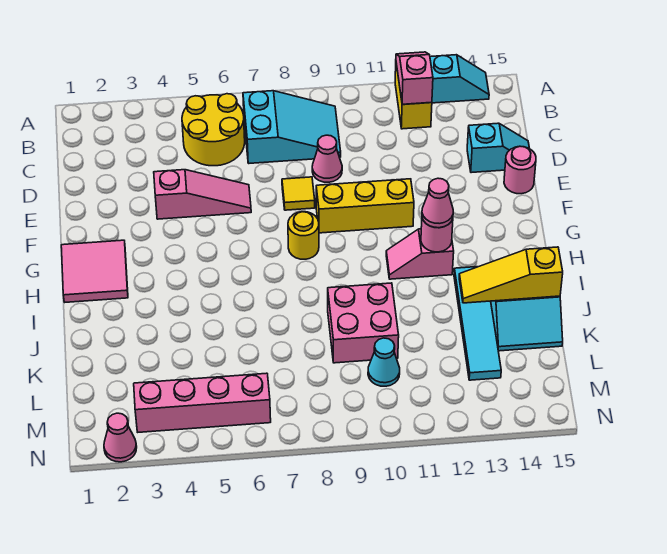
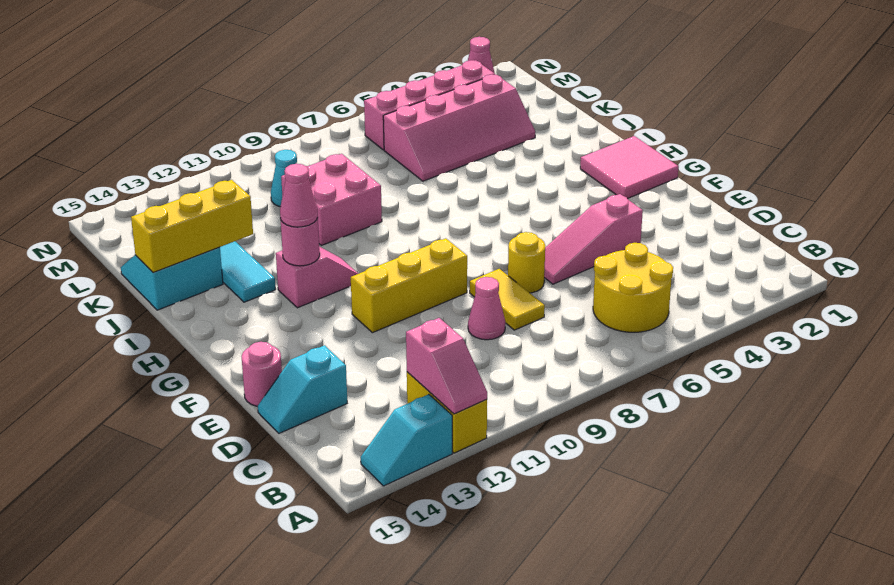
cyan slope B7:C9 level 1 top 7 -> none
yellow tile E8 level 1 -> yellow tile D8:E8 level 1
yellow round brick G8 level 1 -> yellow round brick E7 level 1
yellow slope J13:J15 level 2 top 15 -> yellow brick J13:J15 level 2
none -> pink slope K3:L6 level 1 top L

